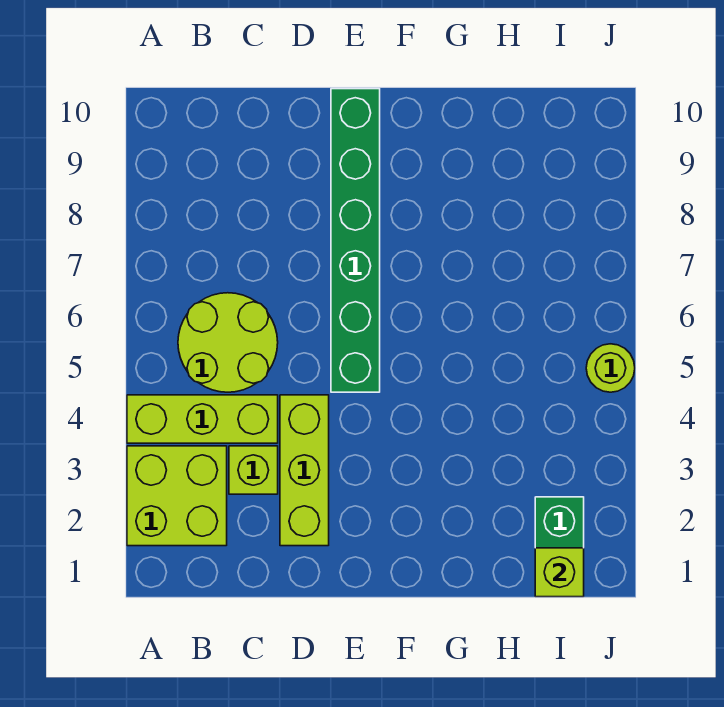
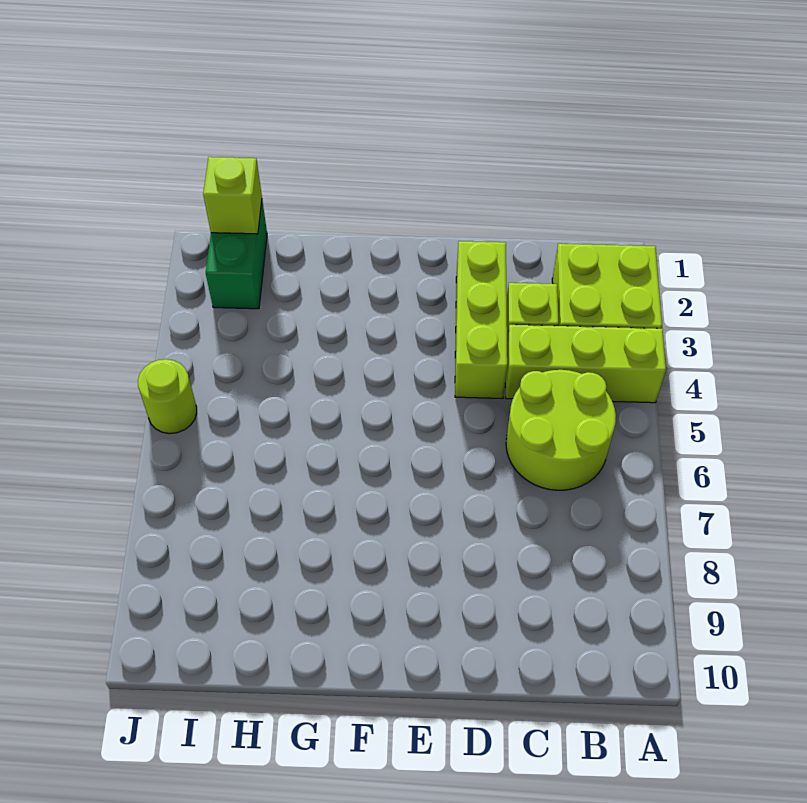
green brick E5:E10 level 1 -> none

